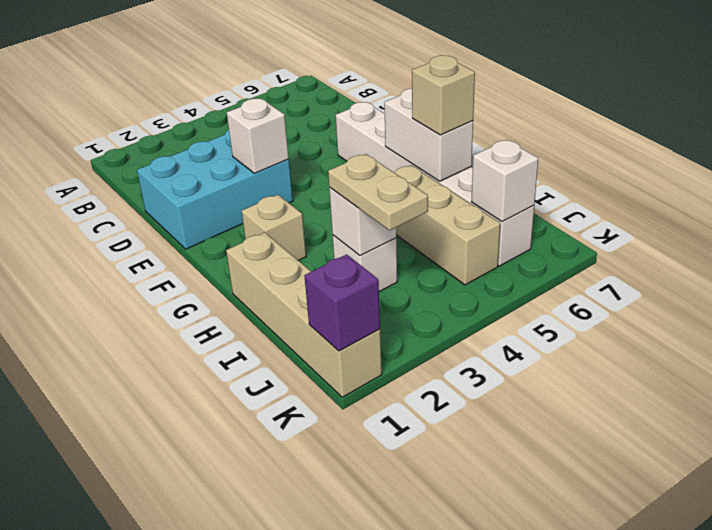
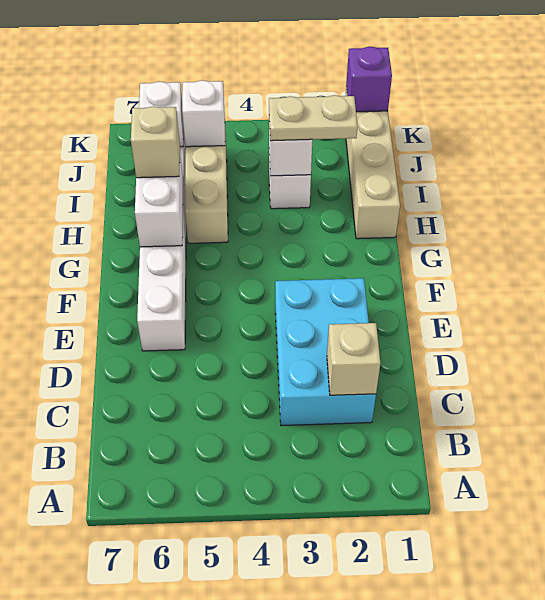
cyan brick D1:E3 level 1 -> cyan brick C2:E3 level 1
white brick E3 level 2 -> white brick J5 level 2
tan brick G2 level 1 -> tan brick C2 level 2
tan plate I3:J3 level 3 -> tan plate I2:I3 level 3

